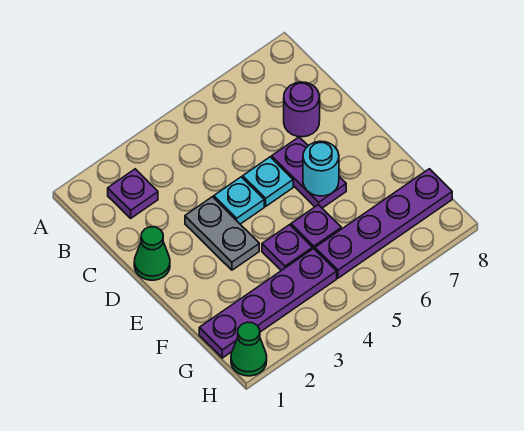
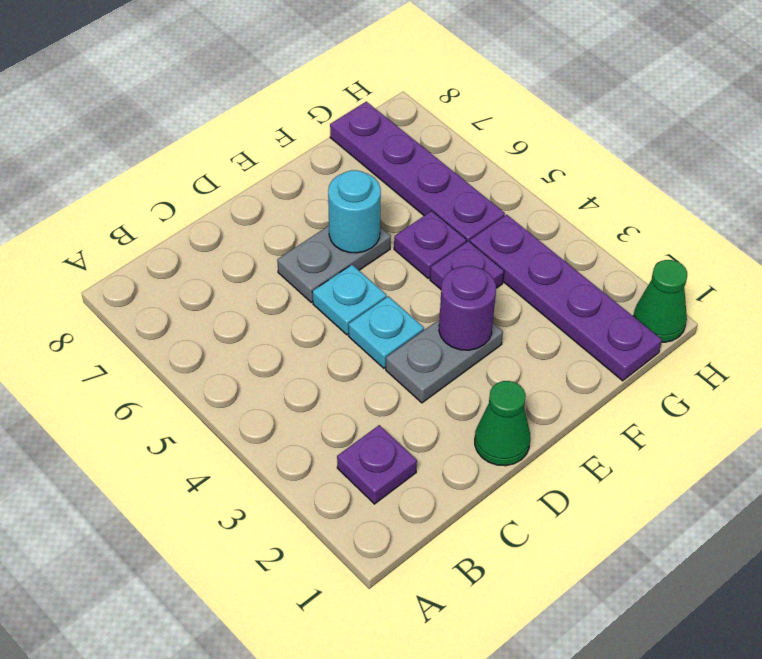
purple round brick C7 level 1 -> purple round brick E3 level 2
purple plate D6:E6 level 1 -> grey plate D6:E6 level 1

